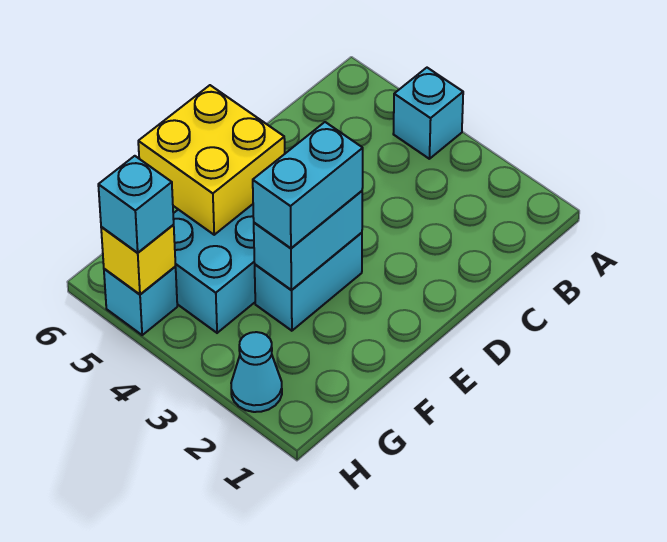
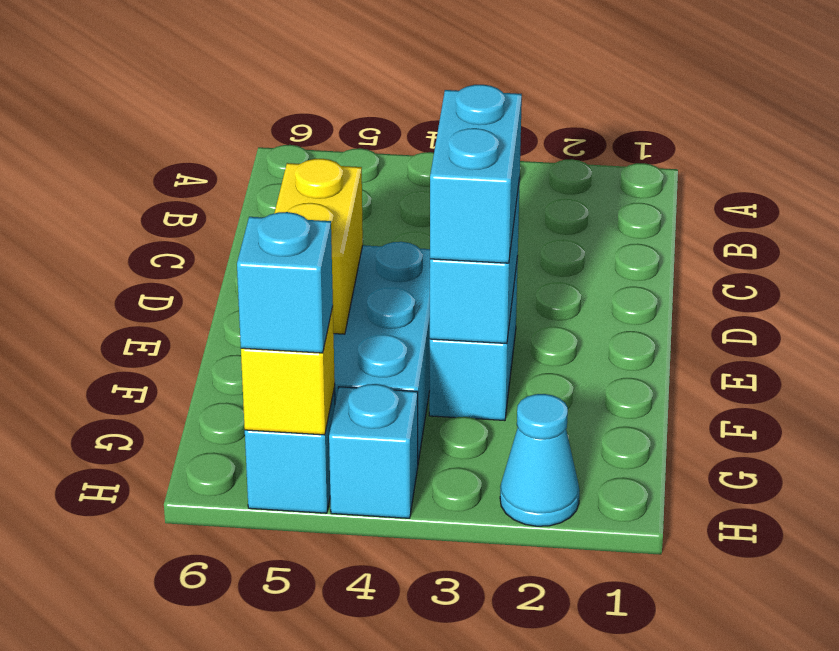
cyan brick A4 level 1 -> cyan brick H4 level 1
yellow brick E5:F6 level 2 -> yellow brick E5:F5 level 2

